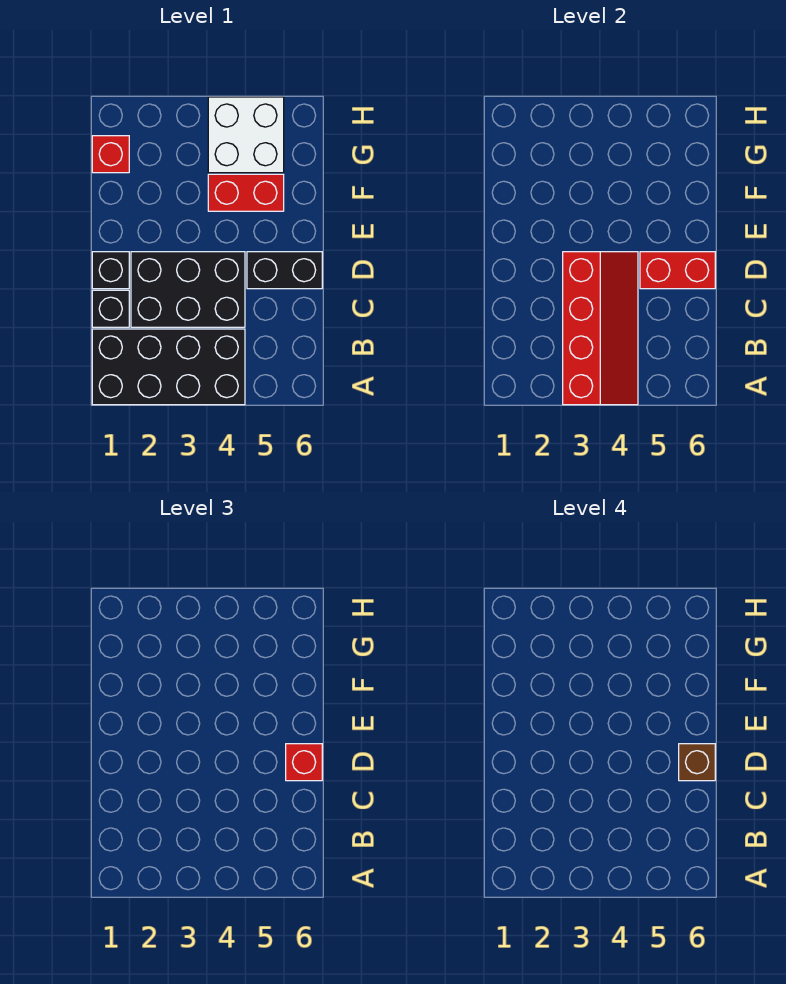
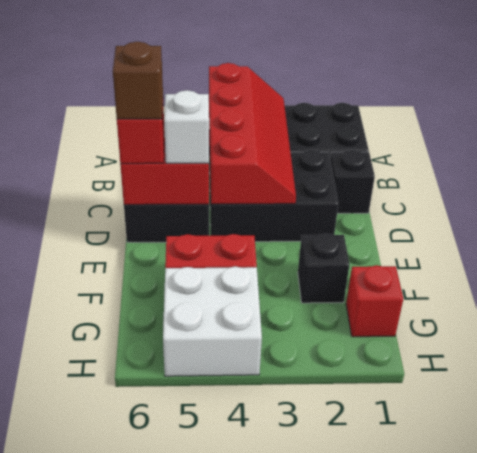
red slope A3:D4 level 2 top 3 -> red slope A3:D4 level 2 top 4
black brick D1 level 1 -> black brick F2 level 1
none -> white brick D5 level 3

